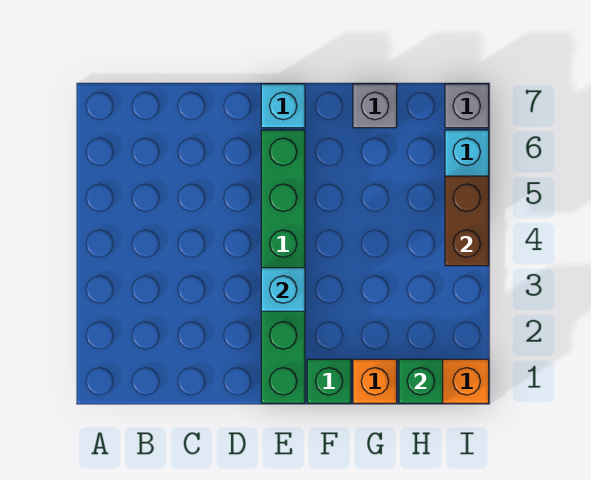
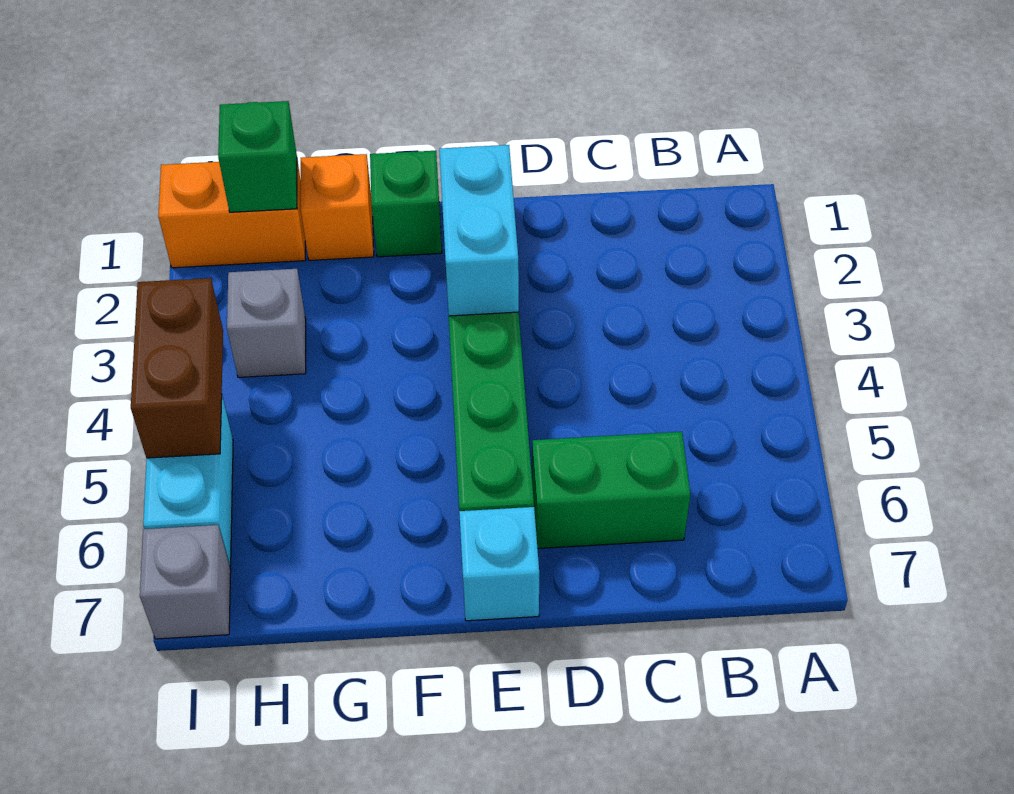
none -> green brick C6:D6 level 1
cyan brick E3 level 2 -> cyan brick E2:E3 level 2
grey brick G7 level 1 -> grey brick H3 level 1

